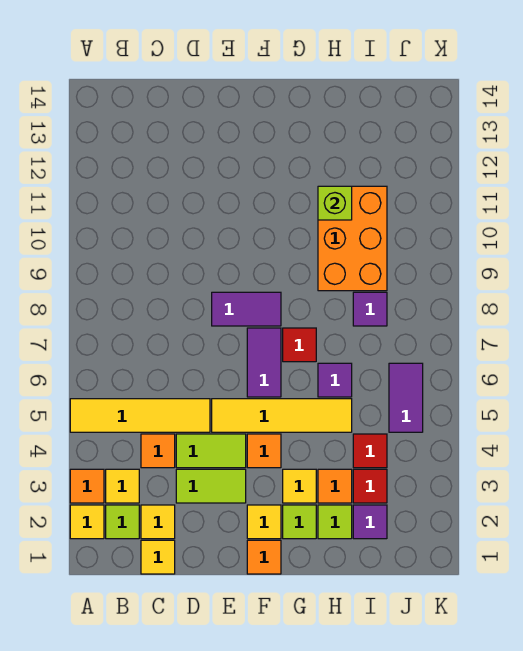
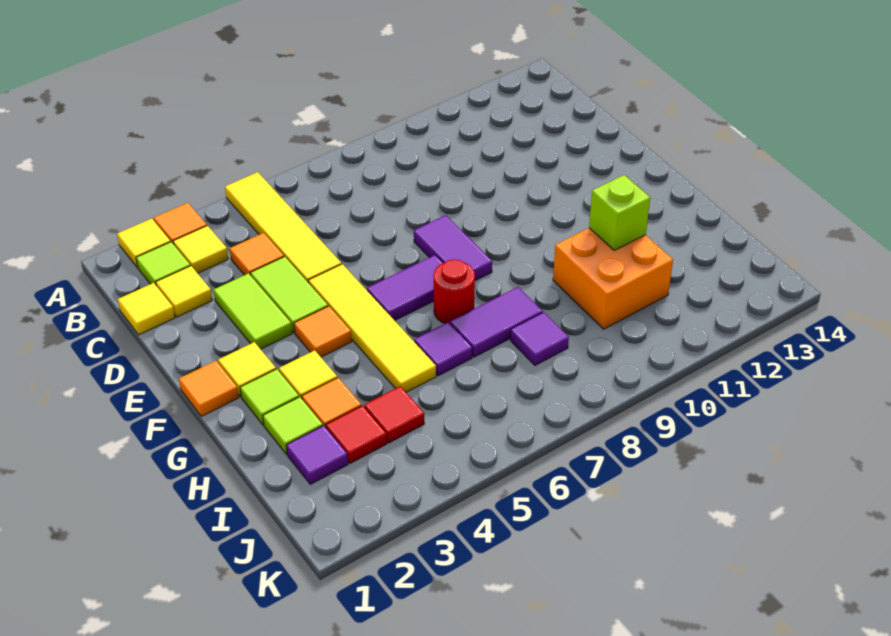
red tile G7 level 1 -> red round brick G7 level 1
orange brick H9:I11 level 1 -> orange brick H10:I11 level 1
purple tile J5:J6 level 1 -> purple tile H7:H8 level 1

